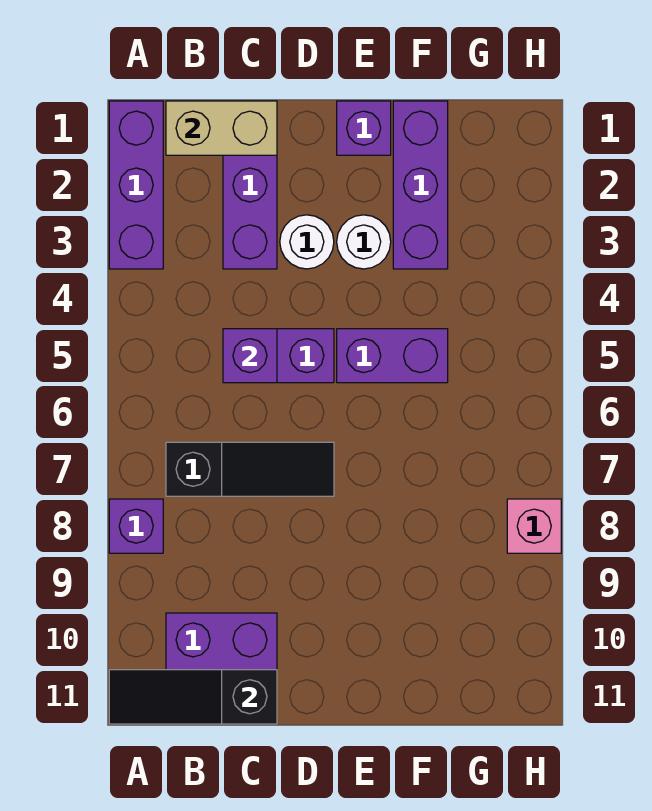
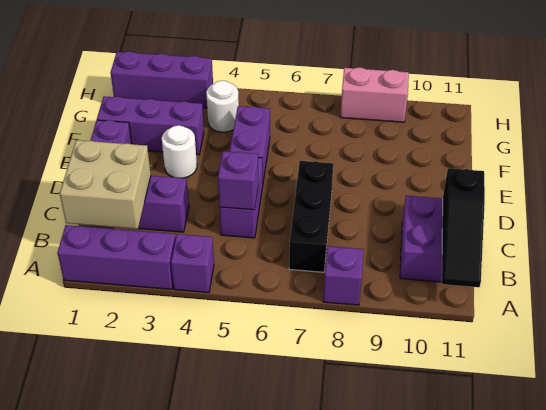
none -> purple brick A4 level 1
tan brick B1:C1 level 2 -> tan brick B1:C2 level 2
black slope B7:D7 level 1 top B -> black brick B7:D7 level 1
white round brick D3 level 1 -> white round brick G4 level 1
none -> purple brick H1:H3 level 1
pink brick H8 level 1 -> pink brick H8:H9 level 1

